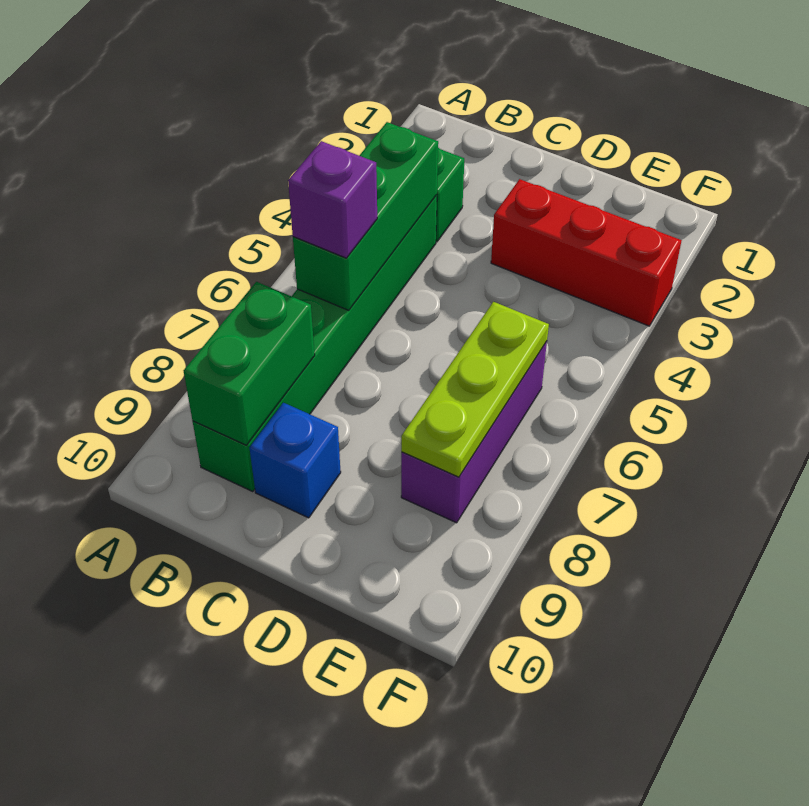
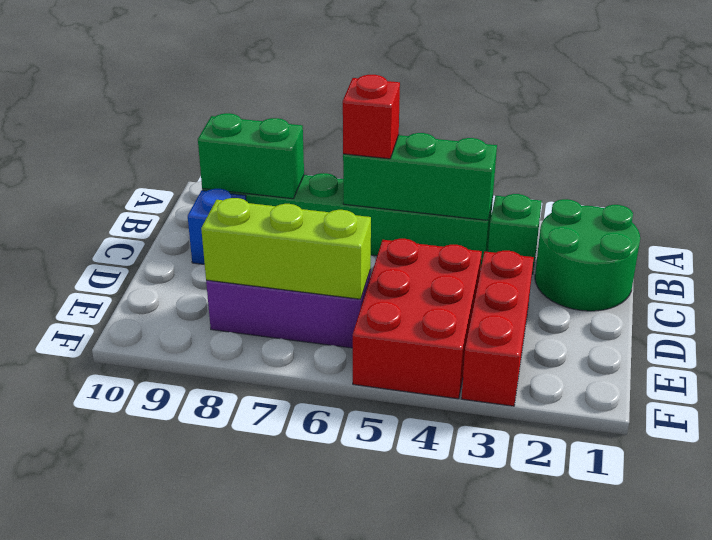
none -> green round brick B1:C2 level 1
purple brick B6 level 3 -> red brick B6 level 3
none -> red brick D4:F5 level 1
lime plate E6:E8 level 2 -> lime brick E6:E8 level 2

